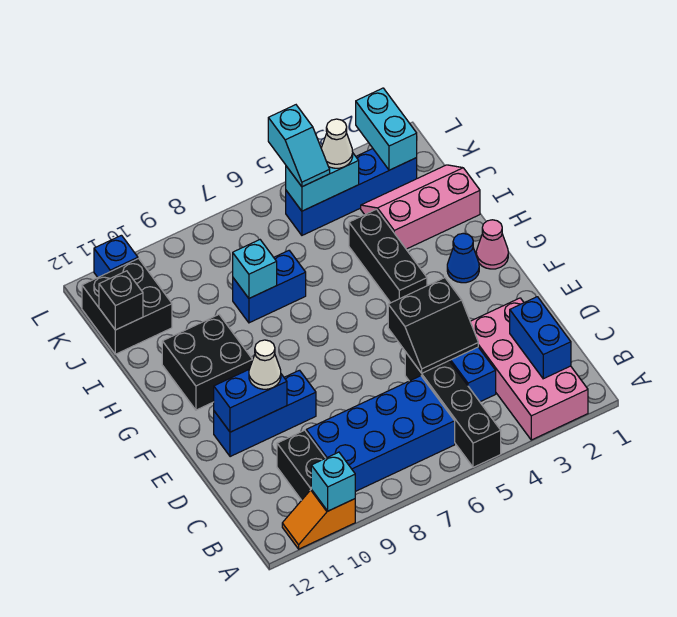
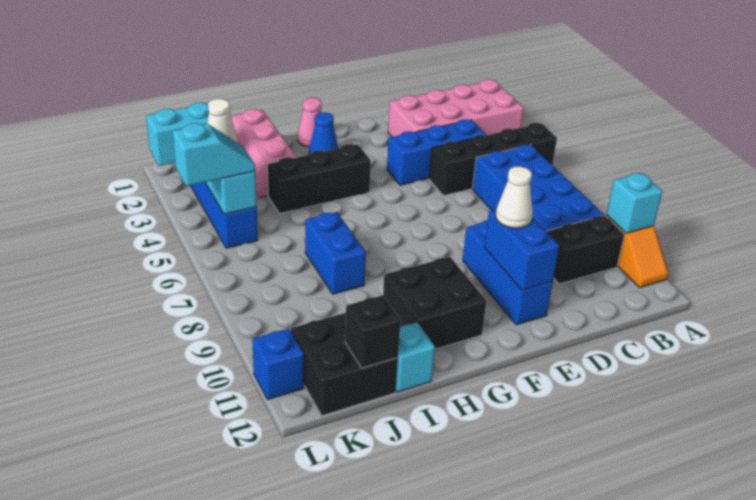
blue brick B2:C2 level 2 -> none
black slope D4:E5 level 2 top E -> none
cyan brick I8 level 2 -> cyan brick I12 level 1

